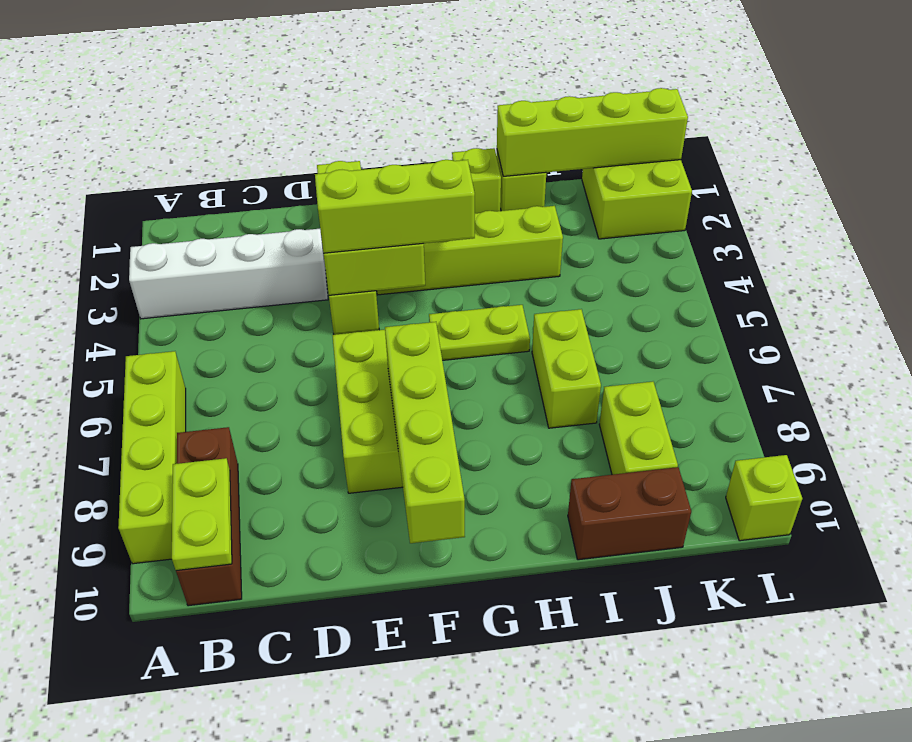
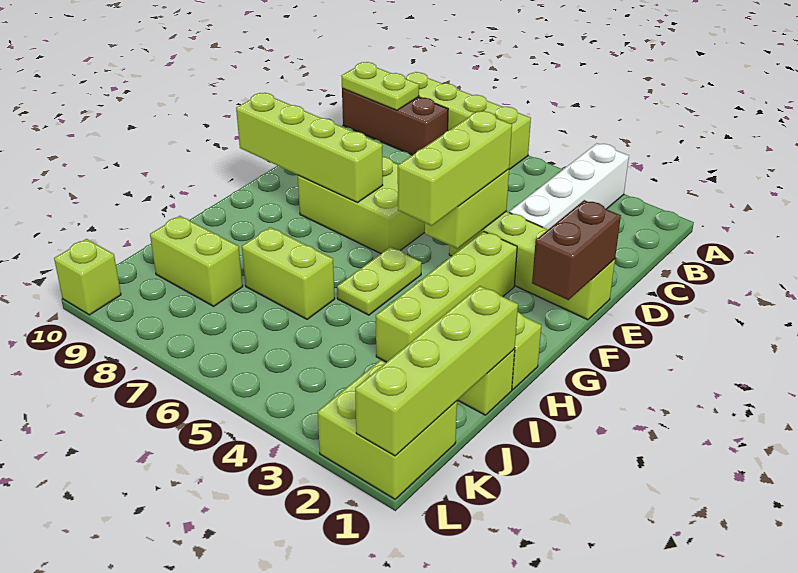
brown brick I10:J10 level 1 -> brown brick E1:F1 level 2

